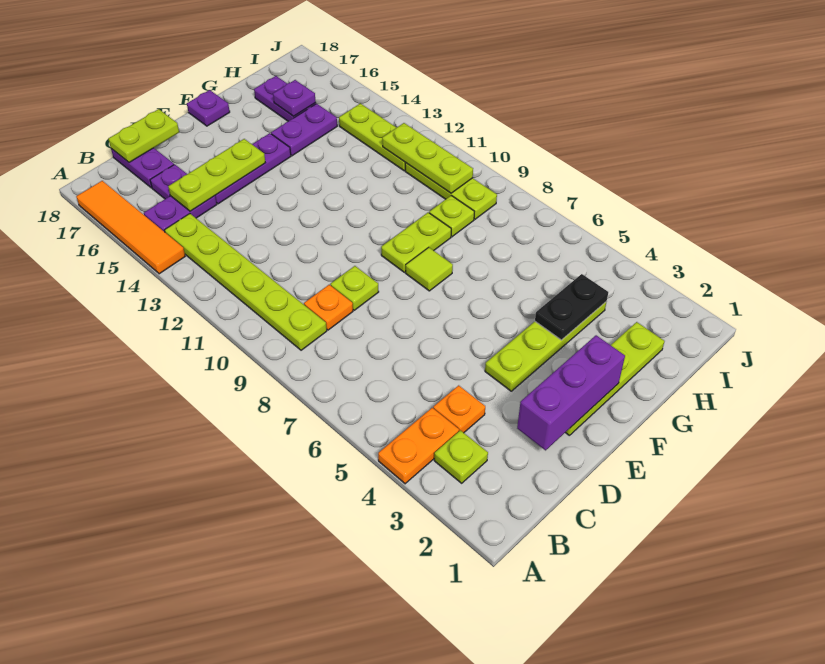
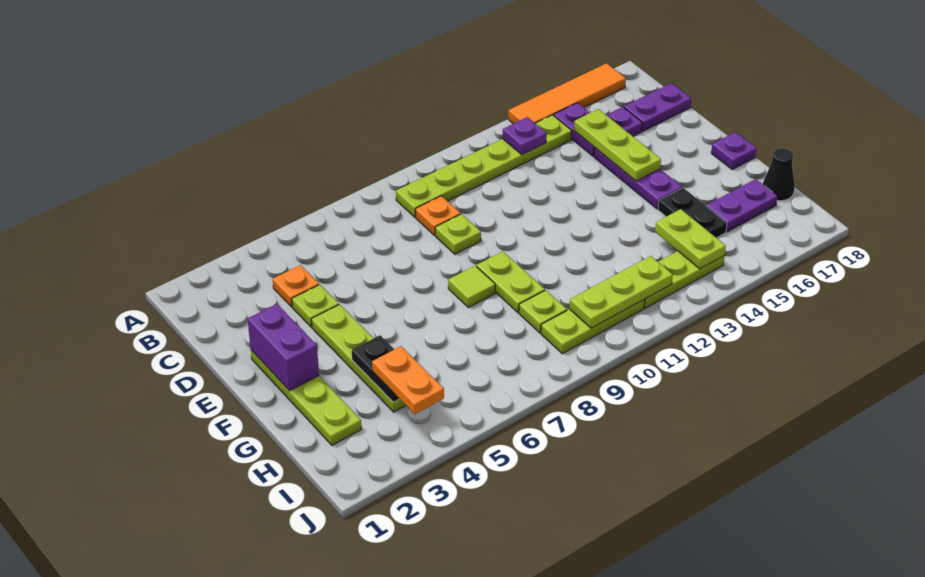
orange plate A4:B4 level 1 -> orange plate H4:I4 level 3
lime plate B3 level 1 -> lime plate D4 level 1
lime plate C18:D18 level 2 -> lime plate H14:I14 level 2
purple brick D2:F2 level 2 -> purple brick E2:F2 level 2
purple plate G15:H15 level 1 -> black plate G15:H15 level 1
purple plate H16 level 2 -> purple plate B13 level 2
none -> black cone H18 level 1

